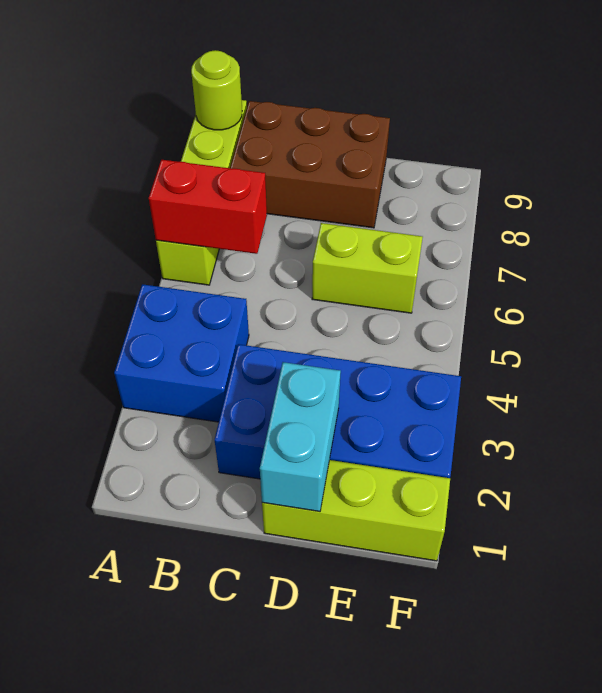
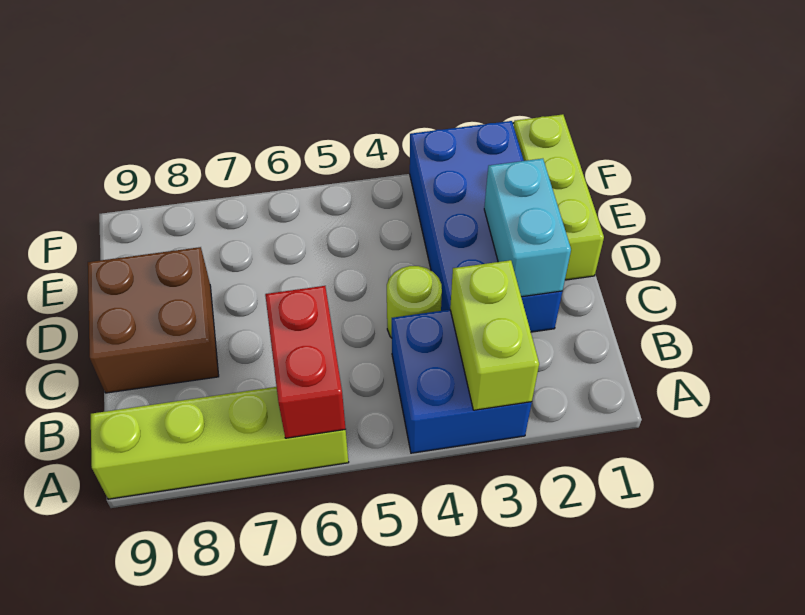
lime round brick A9 level 2 -> lime round brick C4 level 1
brown brick B8:D9 level 1 -> brown brick C8:D9 level 1
cyan brick D1:D2 level 2 -> cyan brick C2:D2 level 2
lime brick D6:E6 level 1 -> lime brick A3:B3 level 2

